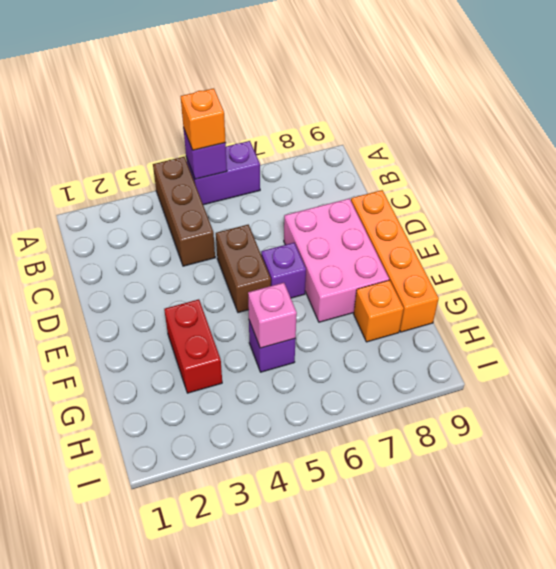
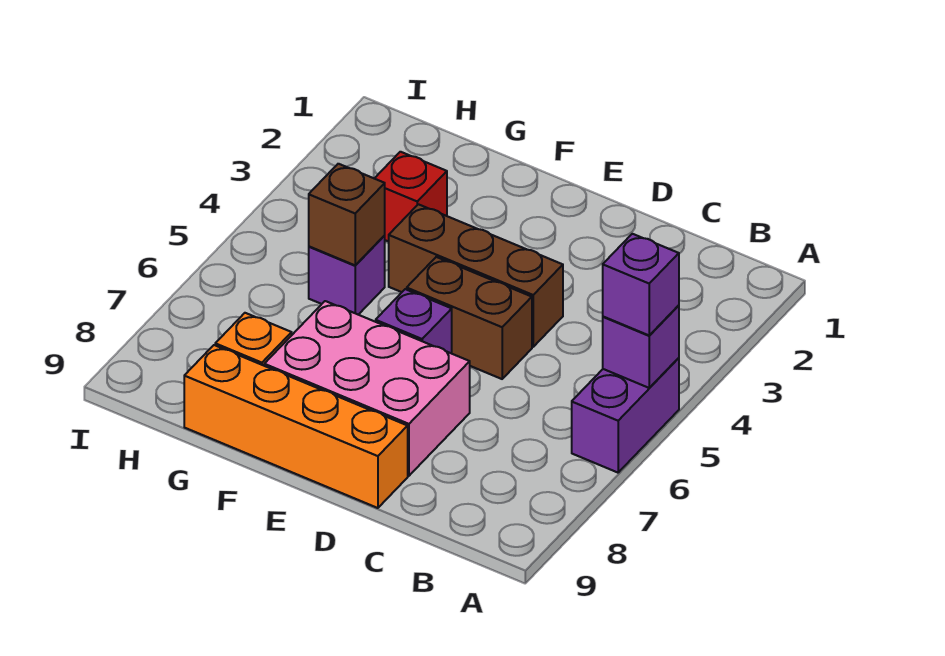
brown brick A4:C4 level 1 -> brown brick D4:F4 level 1
orange brick A5 level 3 -> purple brick A5 level 3
red brick F3:G3 level 1 -> red brick G3 level 1
pink brick G5 level 2 -> brown brick G5 level 2

